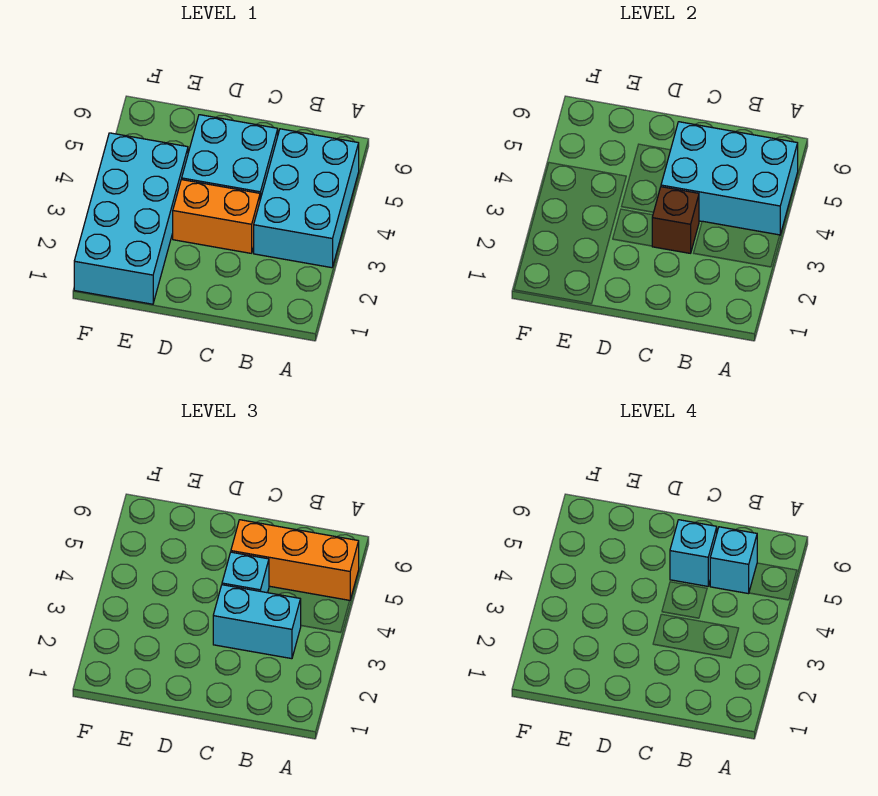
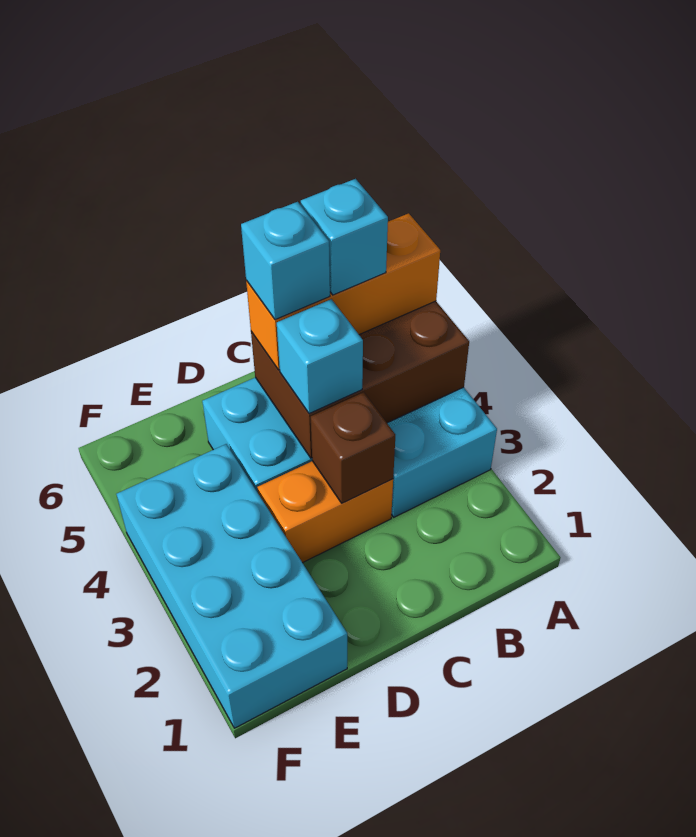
cyan brick A4:C5 level 2 -> brown brick A4:C5 level 2
cyan brick B3:C3 level 3 -> none

